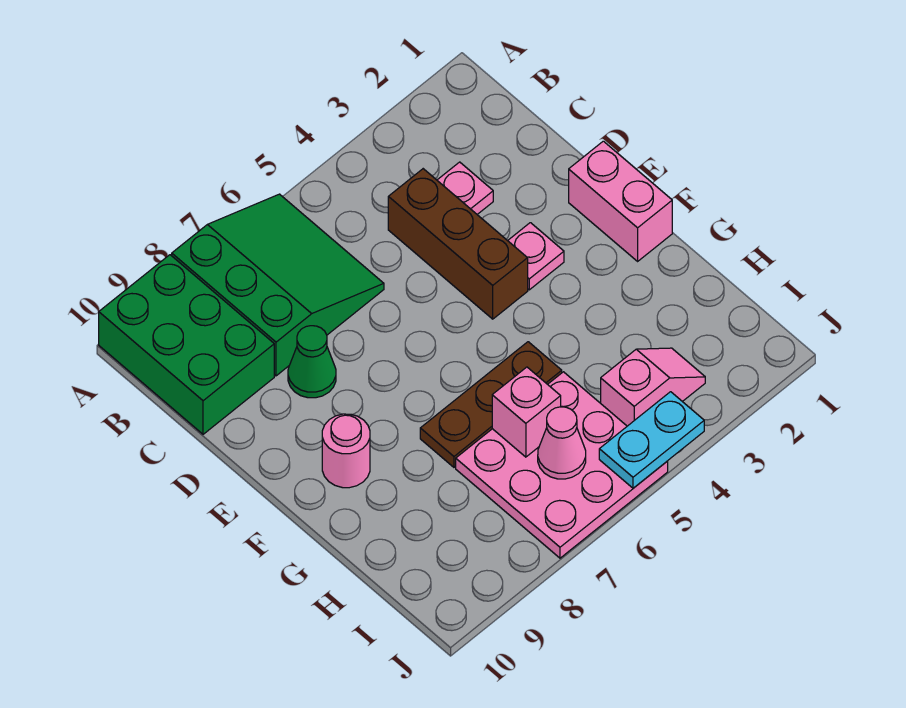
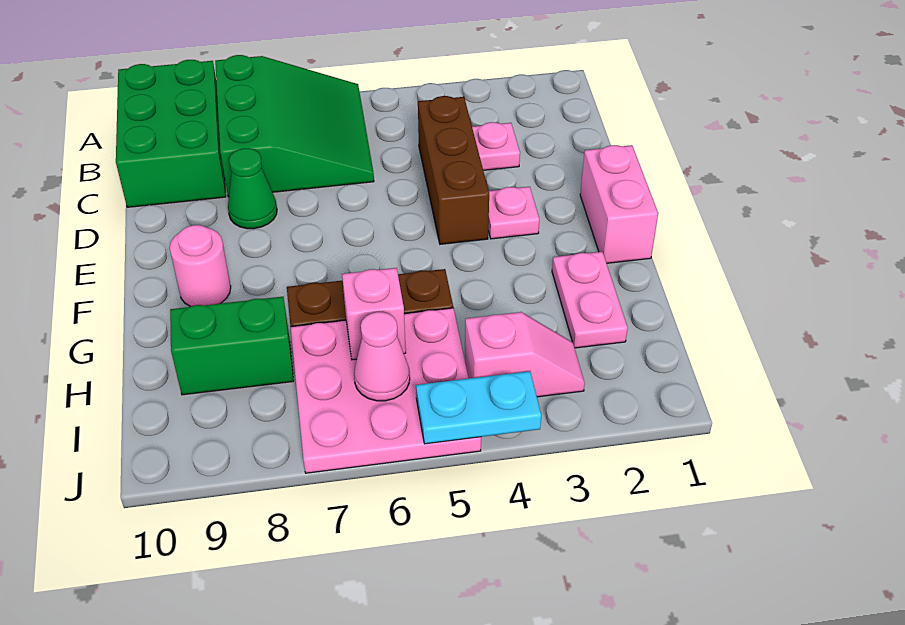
none -> pink plate G2:H2 level 1
none -> green brick H8:H9 level 1

